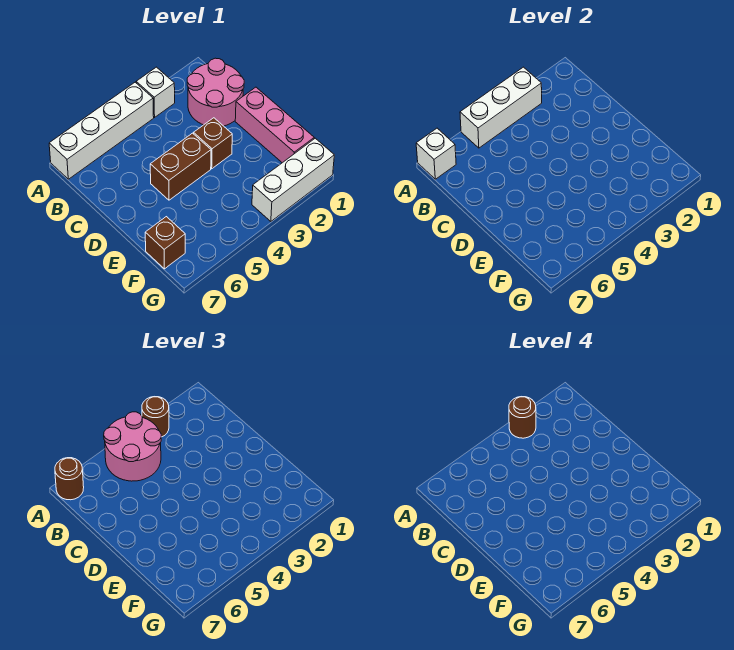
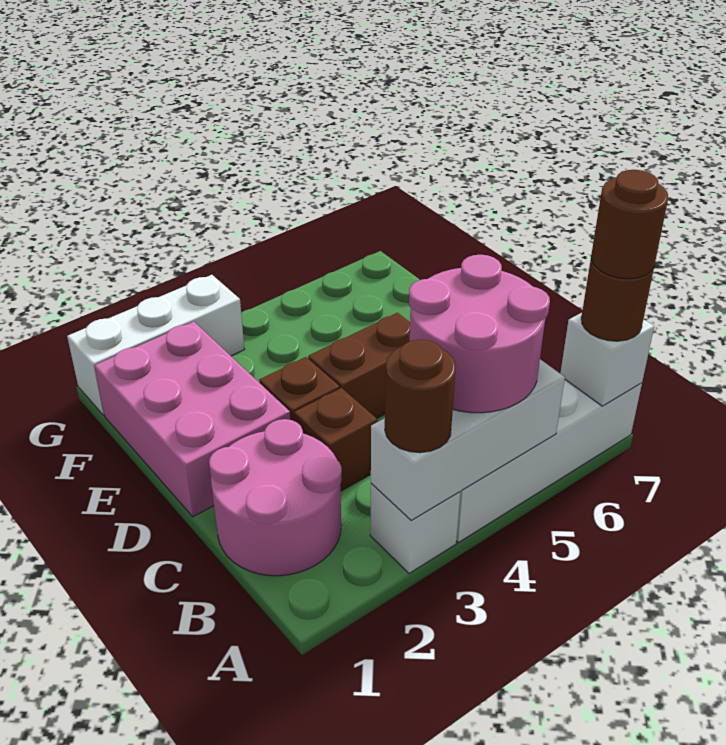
brown round brick A3 level 4 -> brown round brick A7 level 4
pink brick D1:F1 level 1 -> pink brick D1:F2 level 1
brown brick F7 level 1 -> brown brick C3 level 1

